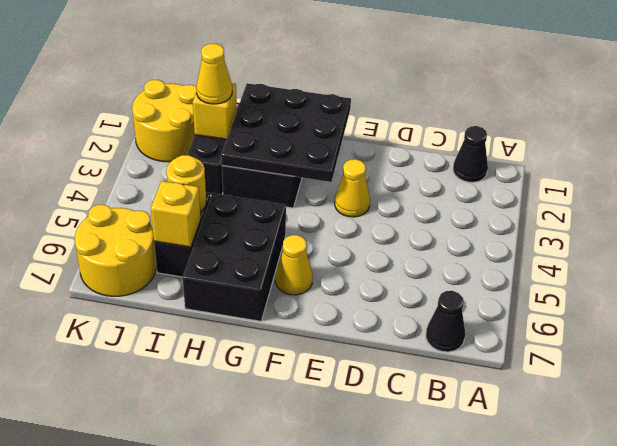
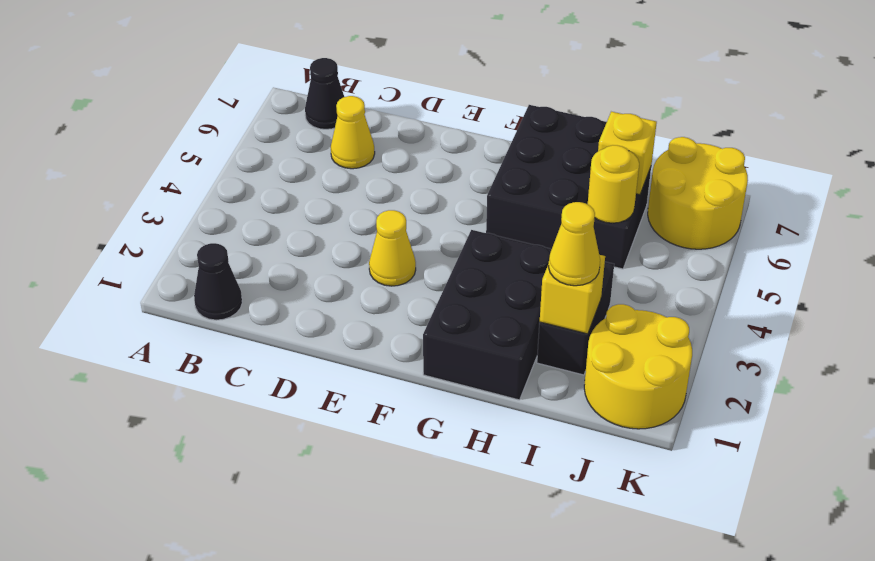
black plate F1:H3 level 2 -> none
yellow cone F6 level 1 -> yellow cone C6 level 1

